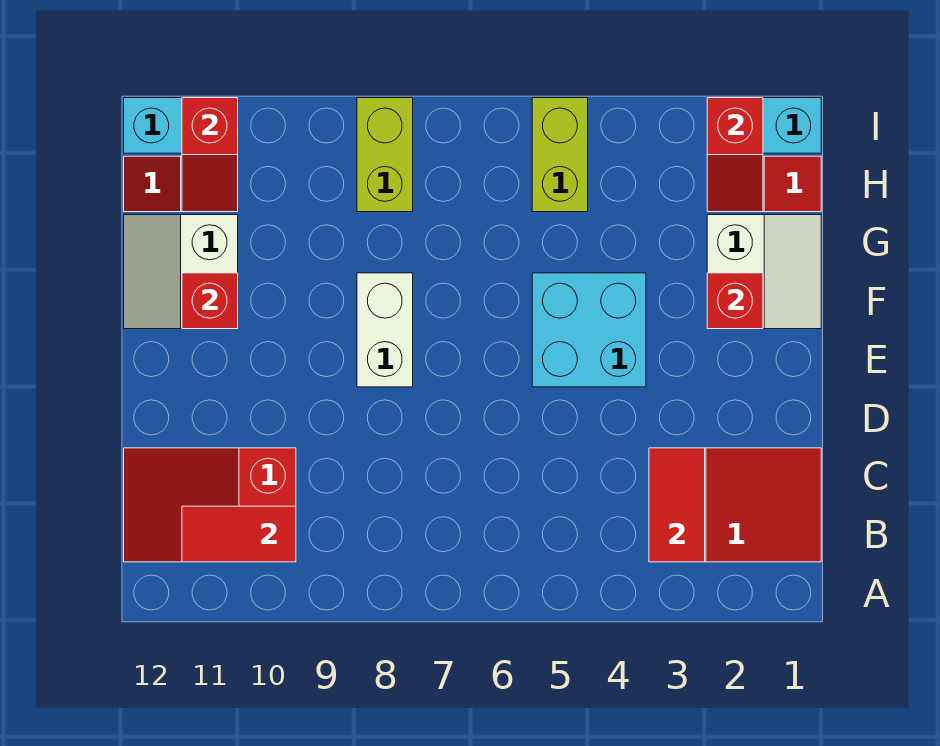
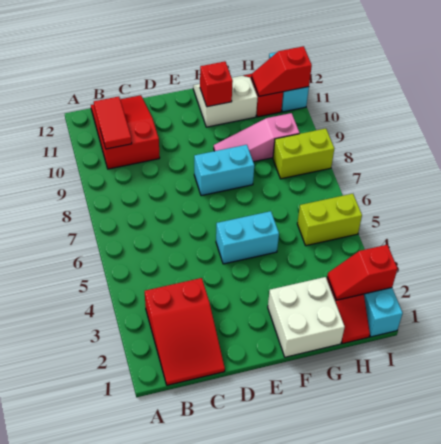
red tile B3:C3 level 2 -> none
cyan brick E4:F5 level 1 -> cyan brick E5:F5 level 1
white brick E8:F8 level 1 -> cyan brick E8:F8 level 1
white slope F1:G2 level 1 top 2 -> white brick F1:G2 level 1
red brick F2 level 2 -> none
none -> pink slope F9:H9 level 1 top H

